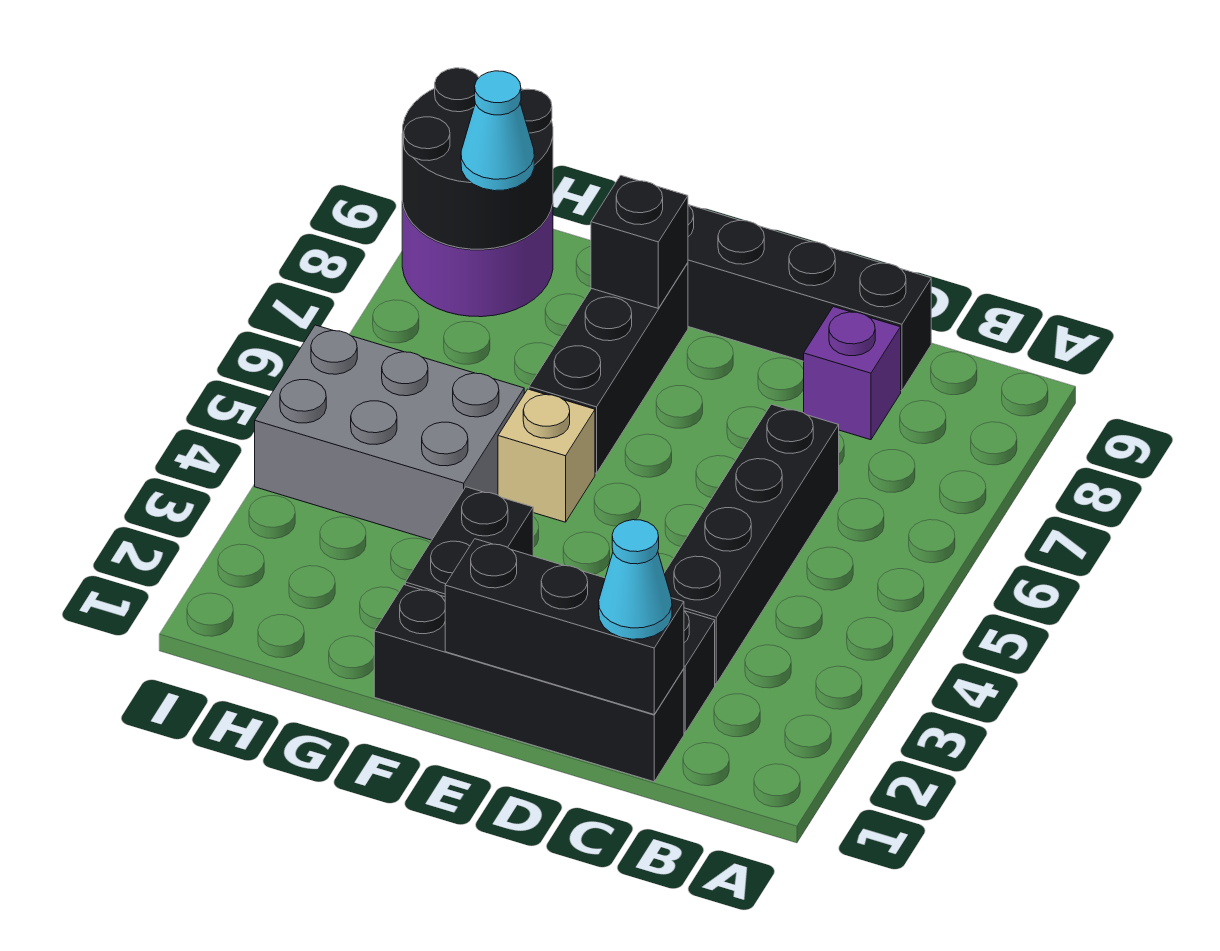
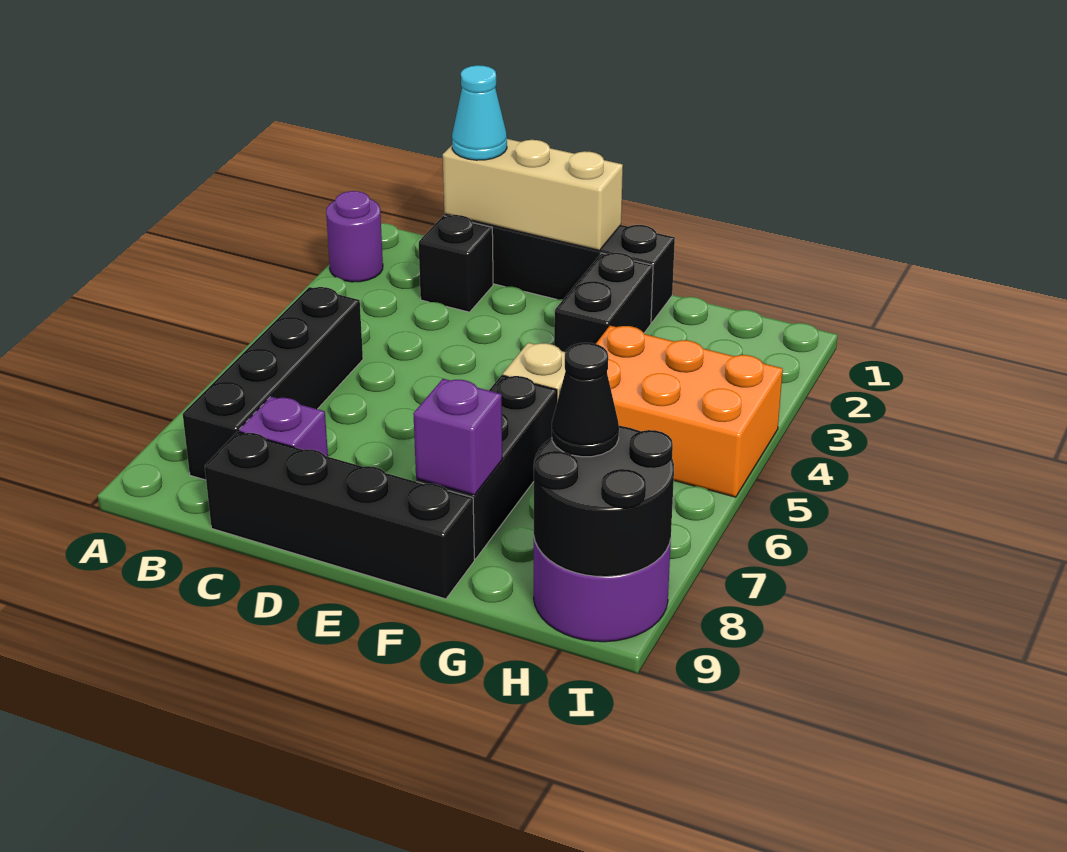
none -> purple round brick A2 level 1
black brick C1:E1 level 2 -> tan brick C1:E1 level 2
black brick C3:C6 level 1 -> black brick B5:B8 level 1
black brick F8 level 2 -> purple brick F8 level 2
grey brick G4:I5 level 1 -> orange brick G4:I5 level 1
cyan cone H8 level 3 -> black cone H8 level 3

